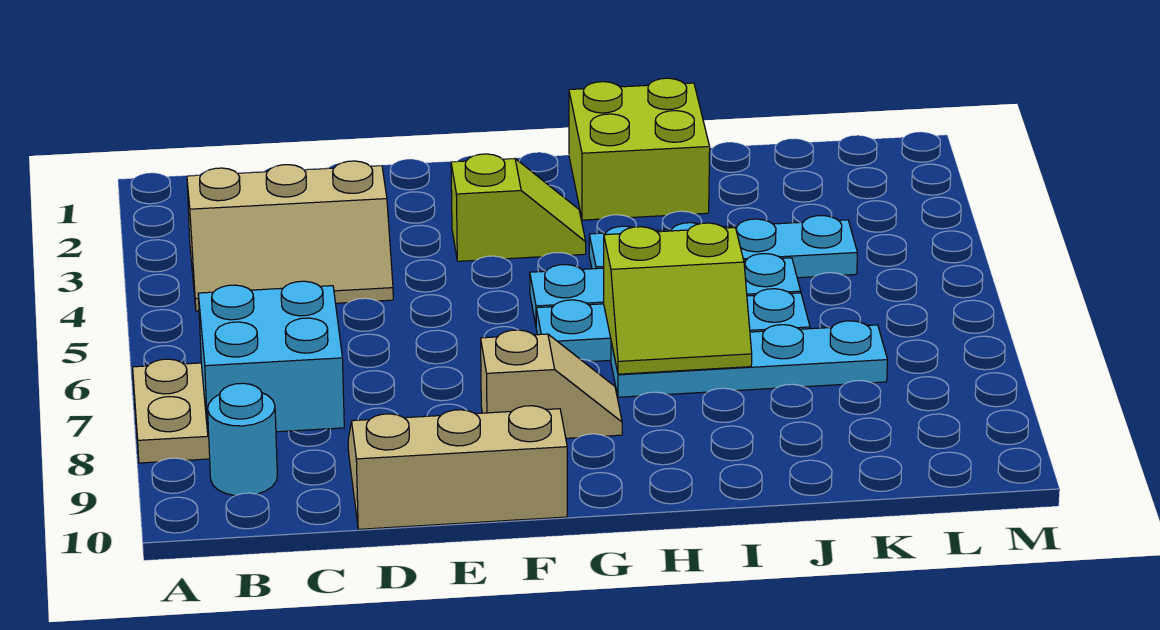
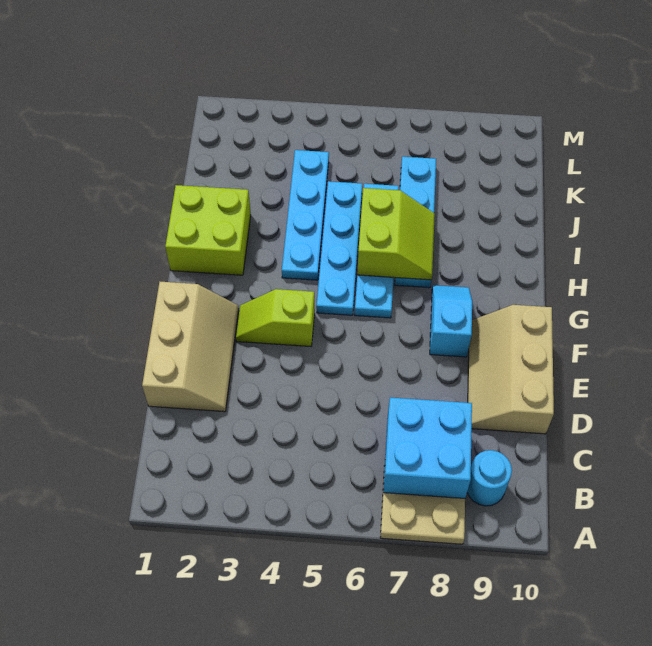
tan slope B3:D4 level 1 top 3 -> tan slope D1:F2 level 1 top 1
lime slope F3:G3 level 1 top F -> lime slope F3:F4 level 1 top 4
tan slope F8:G8 level 1 top F -> cyan slope F8:G8 level 1 top F

